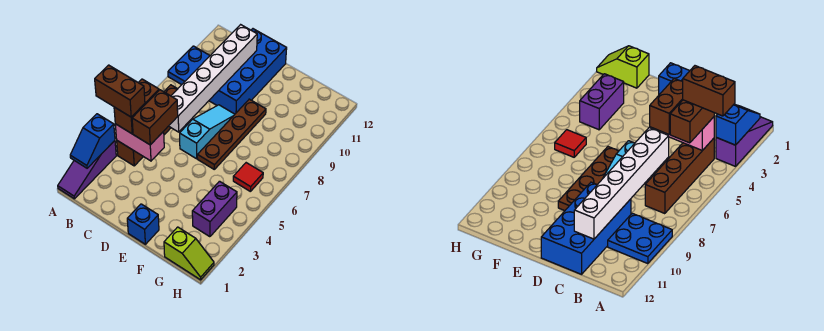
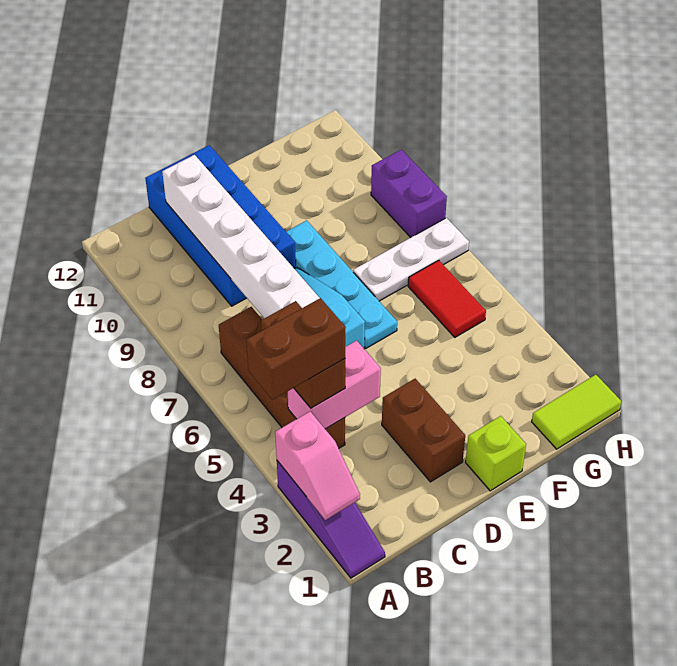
blue slope A2:A3 level 2 top 3 -> pink slope A2:A3 level 2 top 3
blue plate A9:B10 level 1 -> none
brown brick C4:C5 level 3 -> brown brick D2:D3 level 1
blue brick E1 level 1 -> lime brick E1 level 1
brown plate E6:E9 level 1 -> cyan plate E6:E9 level 1
none -> white plate F7:H7 level 1
lime slope G1:H1 level 1 top G -> lime tile G1:H1 level 1
purple brick G3:G4 level 1 -> purple brick H8:H9 level 1
red tile G6 level 1 -> red tile G5:G6 level 1

